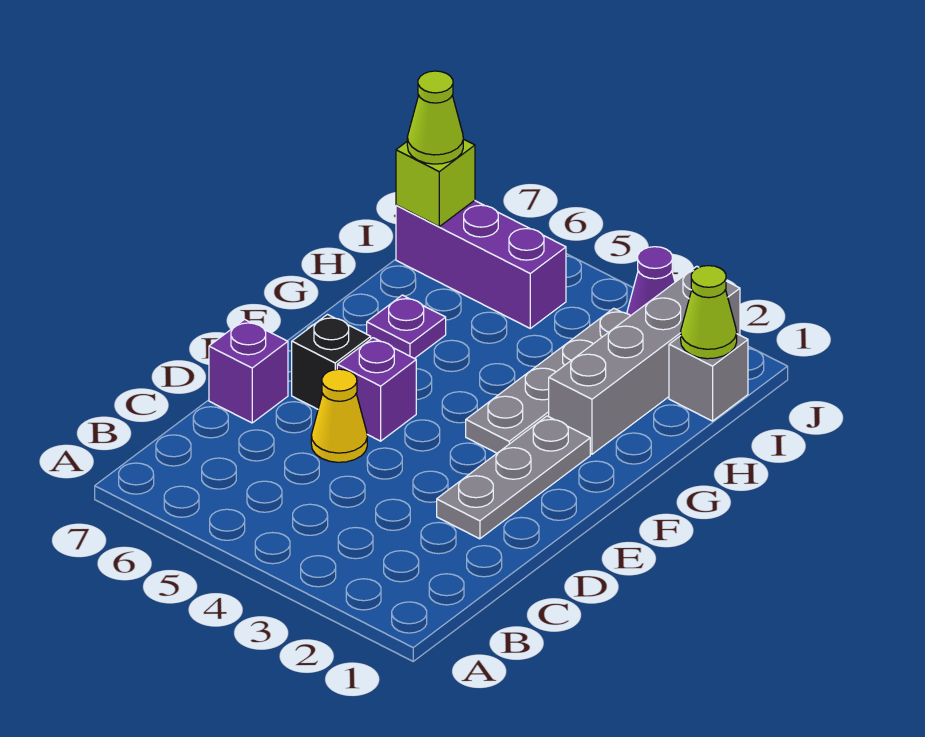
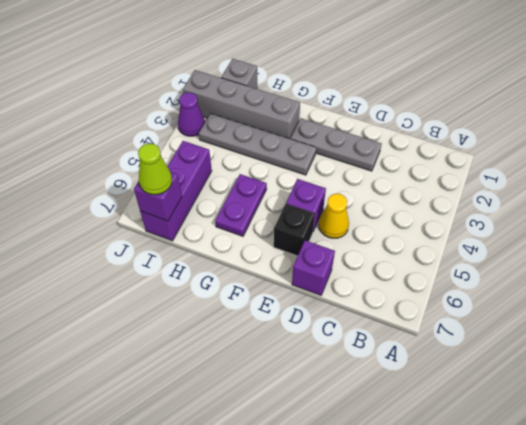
purple plate G6 level 1 -> purple plate G5:G6 level 1
lime cone I1 level 2 -> none
lime brick I7 level 2 -> purple brick I7 level 2

